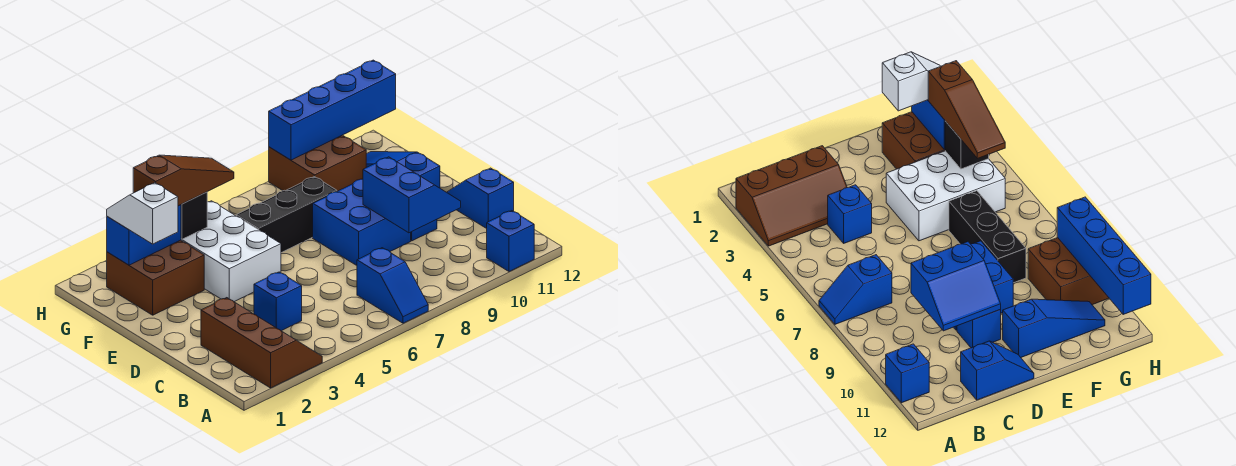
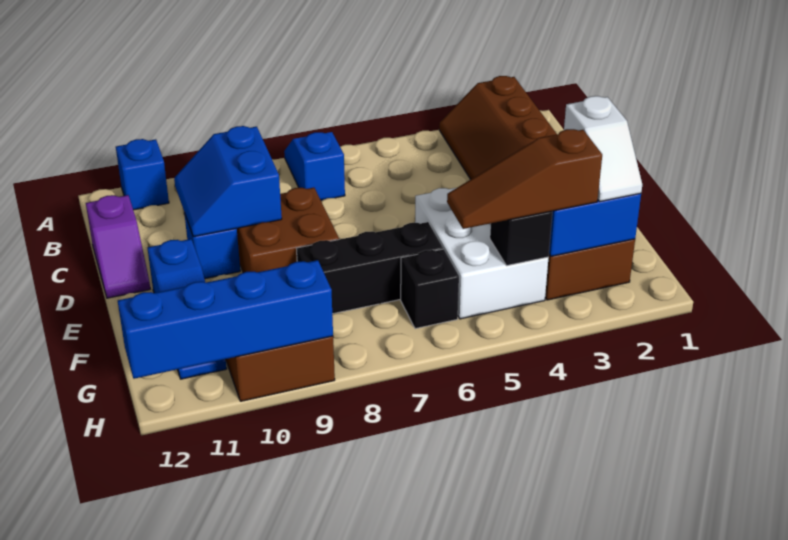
blue brick C4 level 1 -> none
blue slope C12:D12 level 1 top C -> purple slope C12:D12 level 1 top C
blue brick D8:E9 level 1 -> brown brick D8:E9 level 1
none -> black brick G6 level 1

